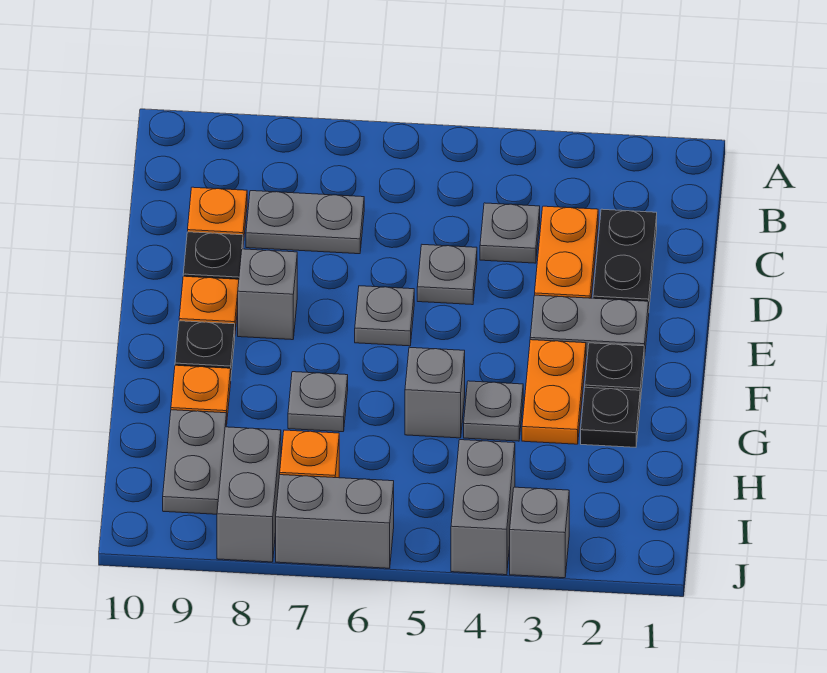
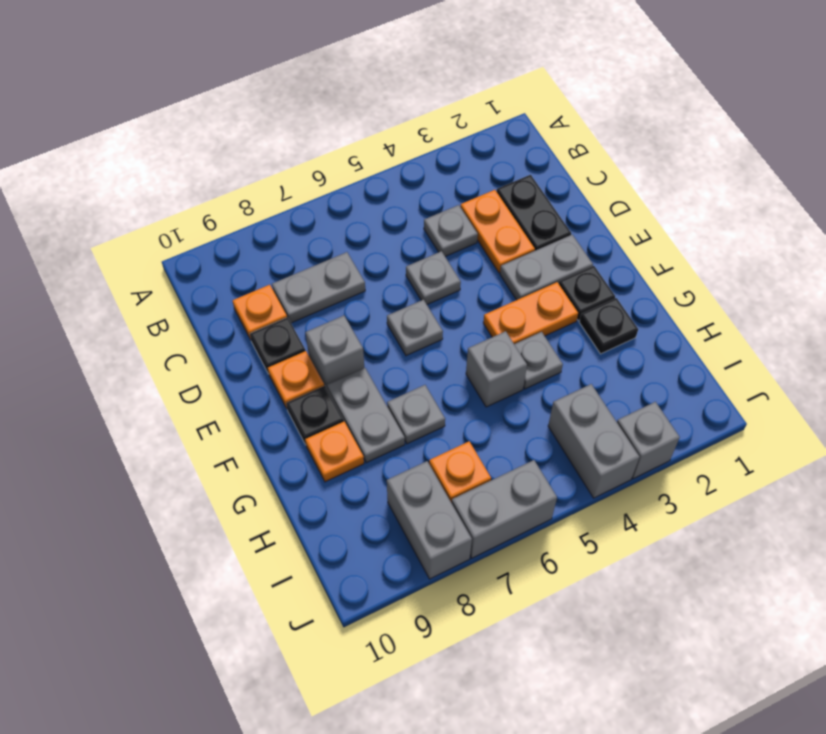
orange plate F3:G3 level 1 -> orange plate F3:F4 level 1
grey plate H9:I9 level 1 -> grey plate F8:G8 level 1

